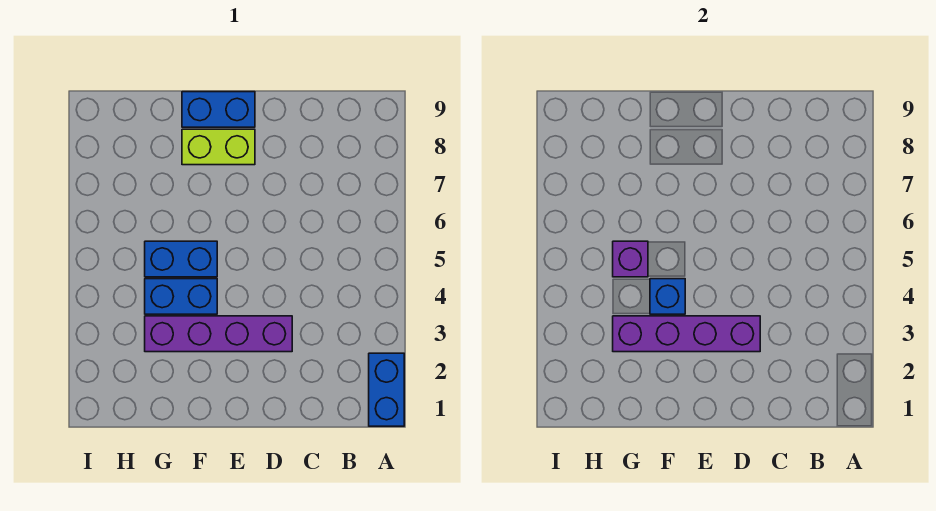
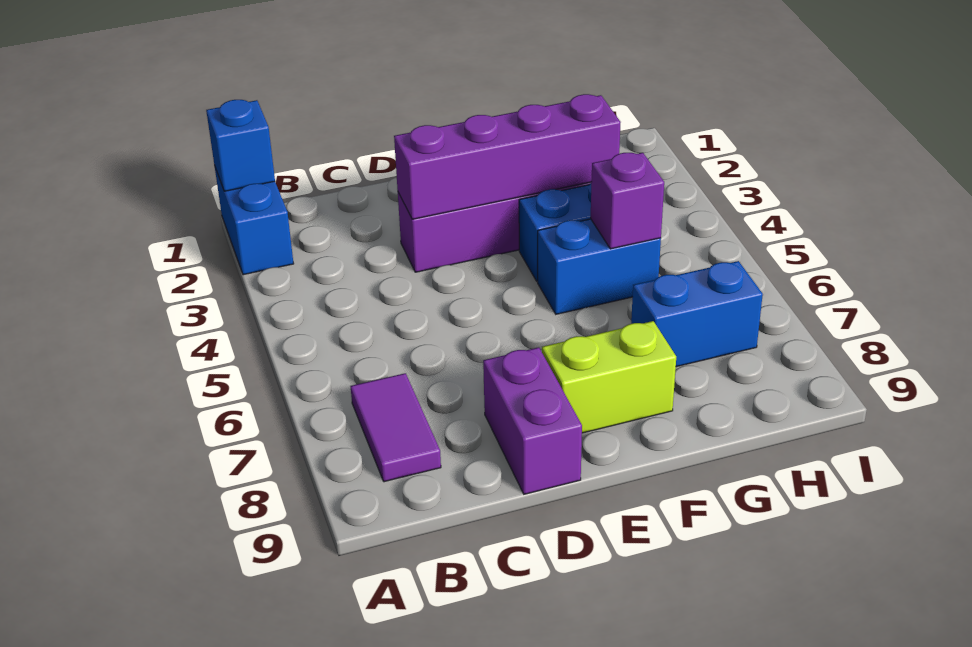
none -> purple tile B7:B8 level 1
none -> purple brick D8:D9 level 1
blue brick E9:F9 level 1 -> blue brick G7:H7 level 1
blue brick F4 level 2 -> blue brick A1 level 2

